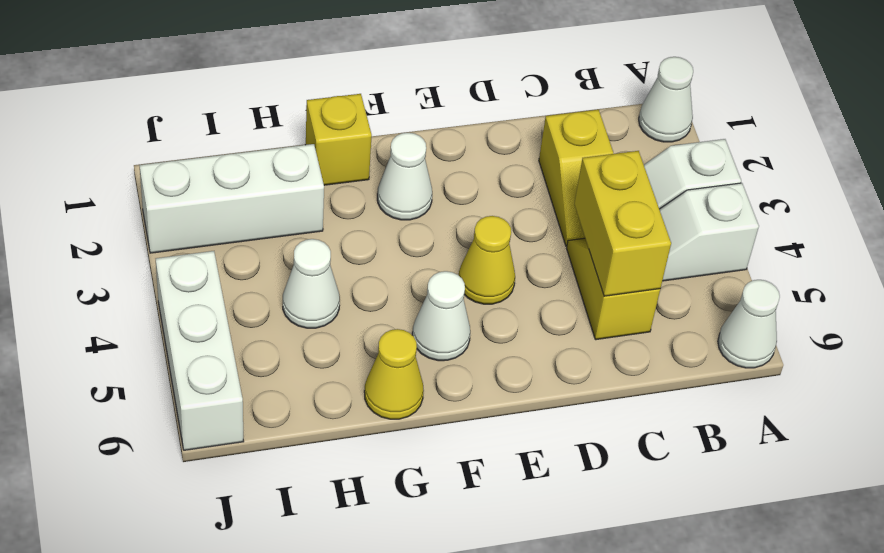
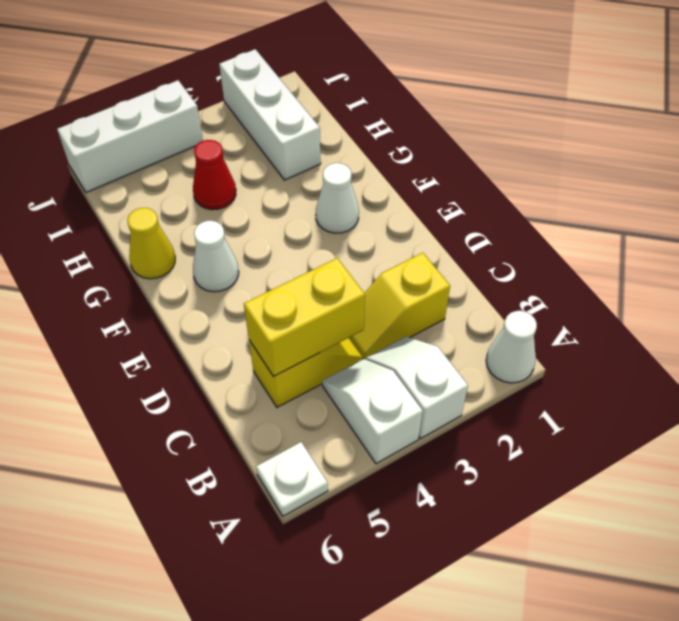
white cone A6 level 1 -> white plate A6 level 1
yellow cone E4 level 1 -> none
yellow brick G1 level 1 -> none
white cone H4 level 1 -> red cone H4 level 1

